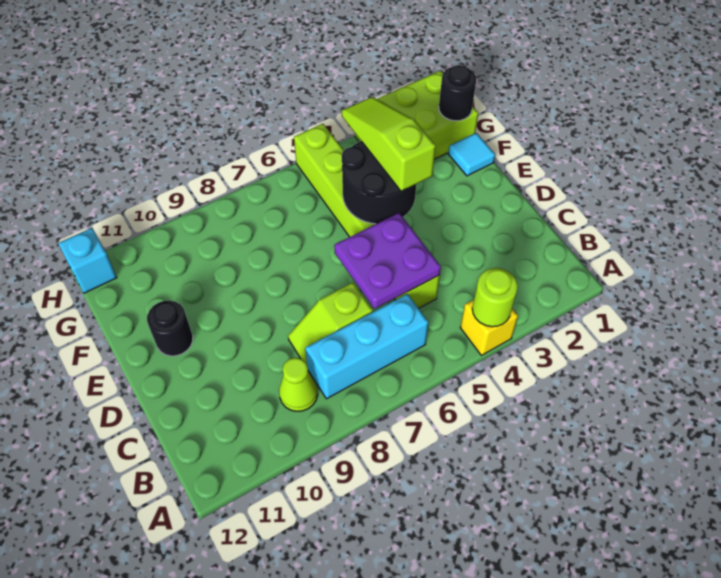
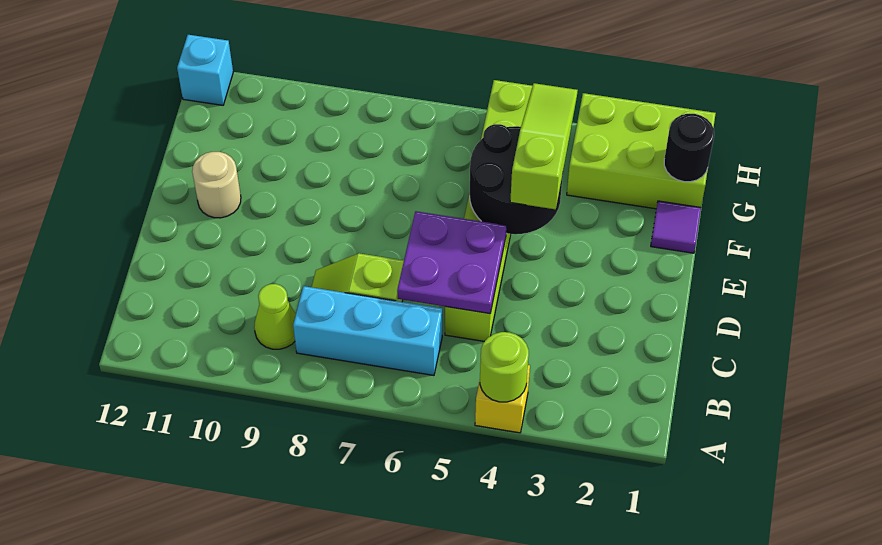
black round brick E11 level 1 -> tan round brick E11 level 1
cyan tile F1 level 1 -> purple tile F1 level 1

